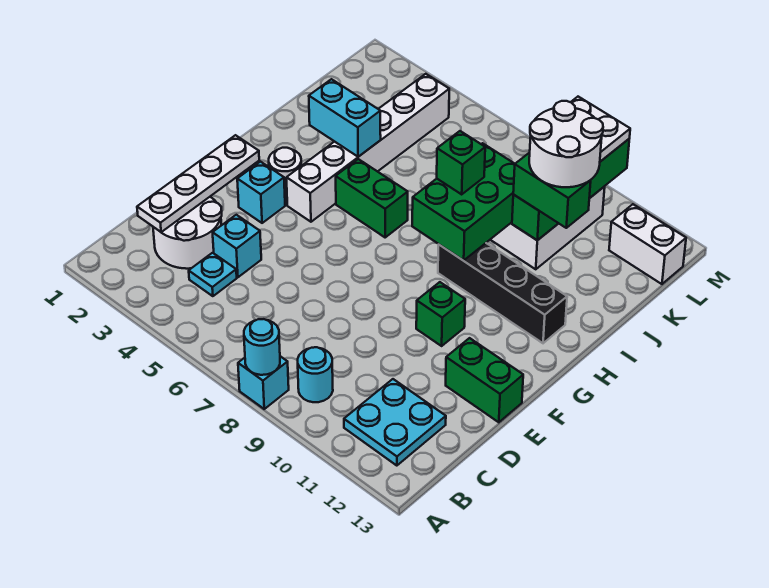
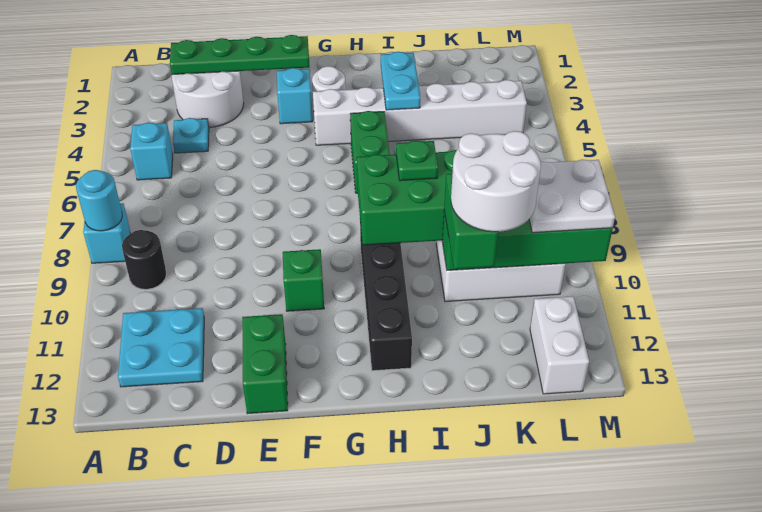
cyan round brick B9 level 1 -> black round brick B9 level 1
white plate C2:F2 level 2 -> green plate C2:F2 level 2
cyan brick D4 level 1 -> cyan brick B5 level 1
cyan brick I3:I4 level 2 -> cyan plate I3:I4 level 2
green brick I8 level 3 -> green plate I8 level 3

